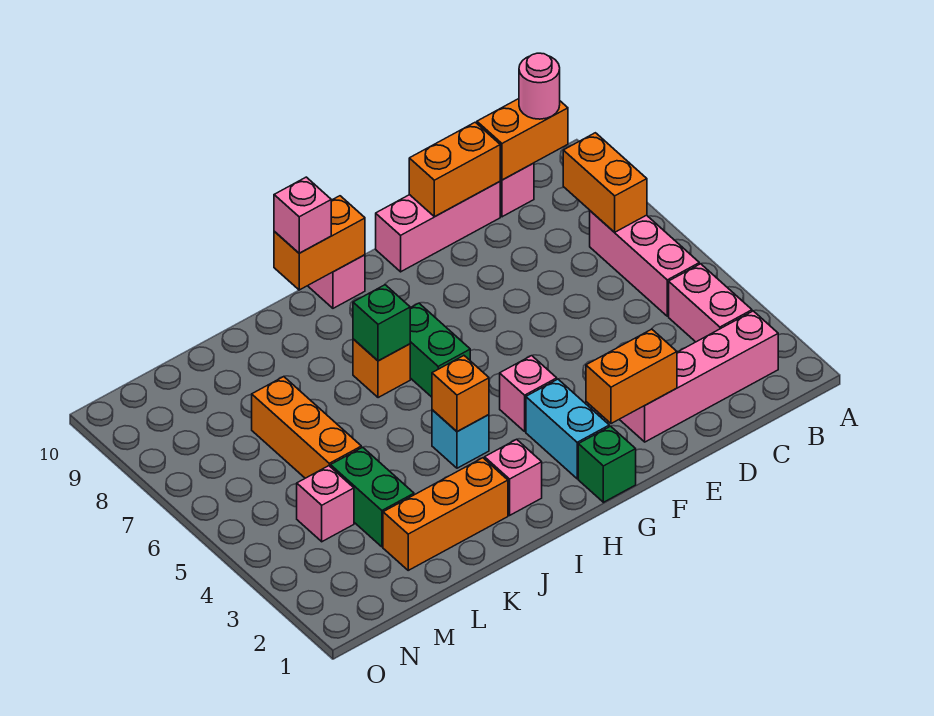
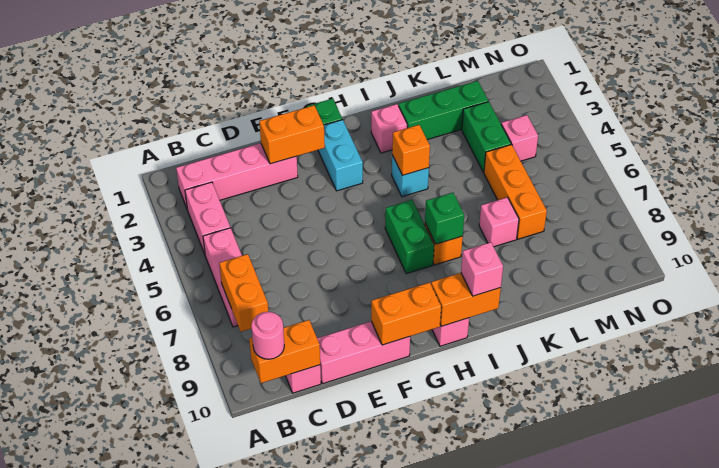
orange brick D10:E10 level 2 -> orange brick F10:G10 level 2
pink brick G4 level 1 -> pink brick K7 level 1
orange brick J2:L2 level 1 -> green brick J2:L2 level 1

